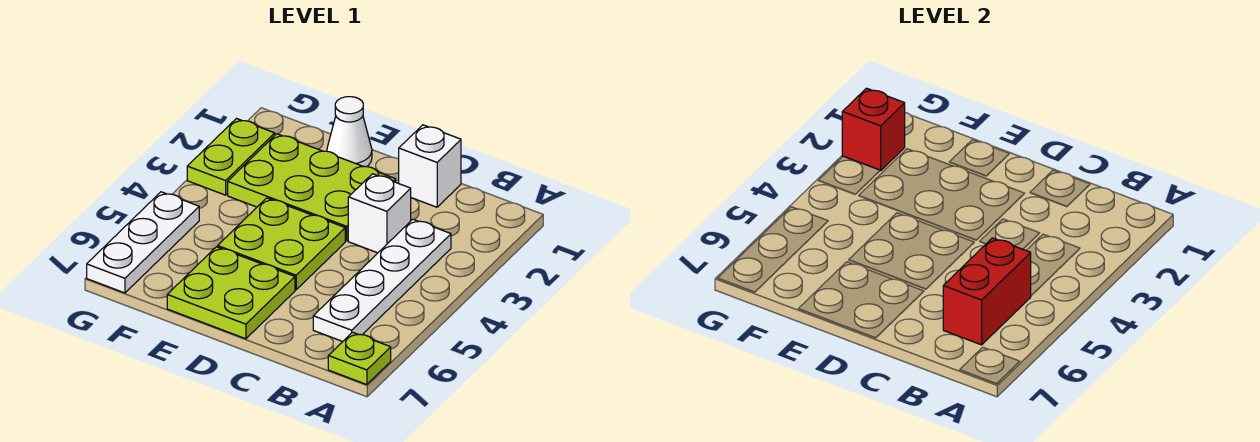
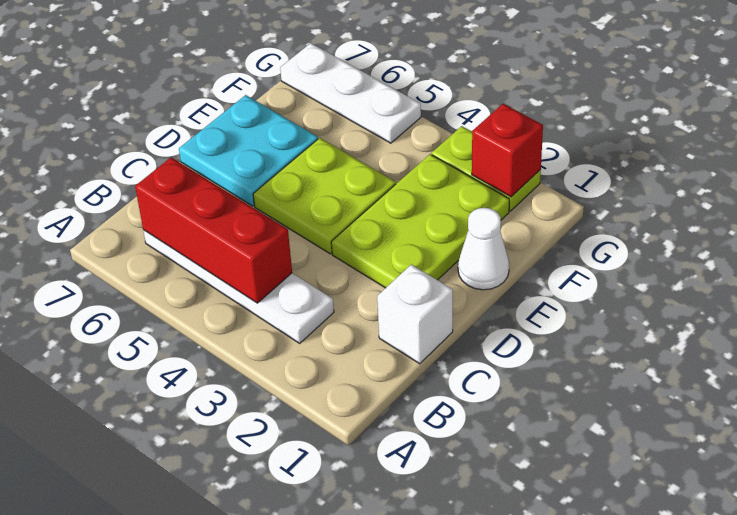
lime plate A7 level 1 -> none
red brick B5:B6 level 2 -> red brick B4:B6 level 2
white brick C3 level 1 -> none
lime plate D6:E7 level 1 -> cyan plate D6:E7 level 1

